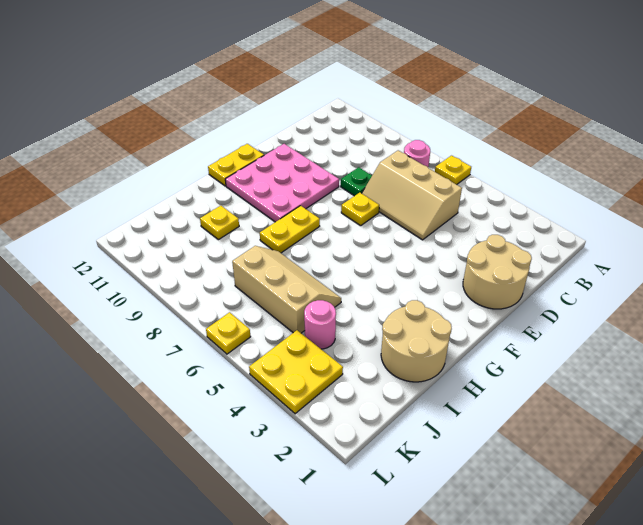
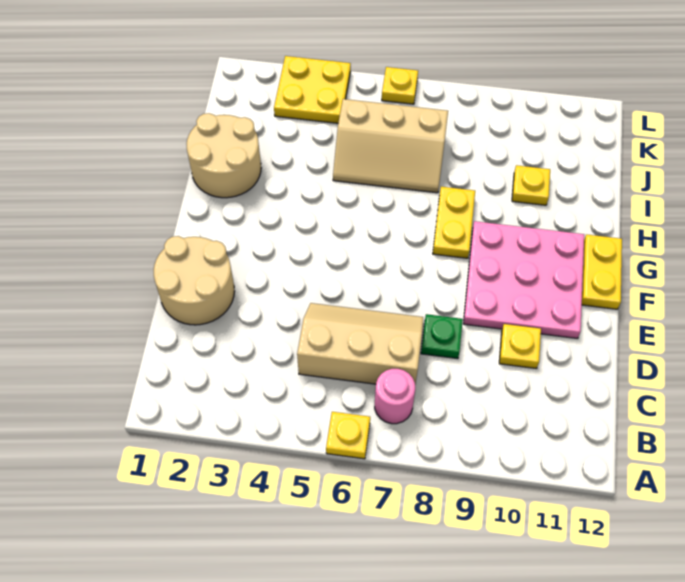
yellow plate E7 level 1 -> yellow plate D10 level 1
pink round brick J4 level 1 -> none

